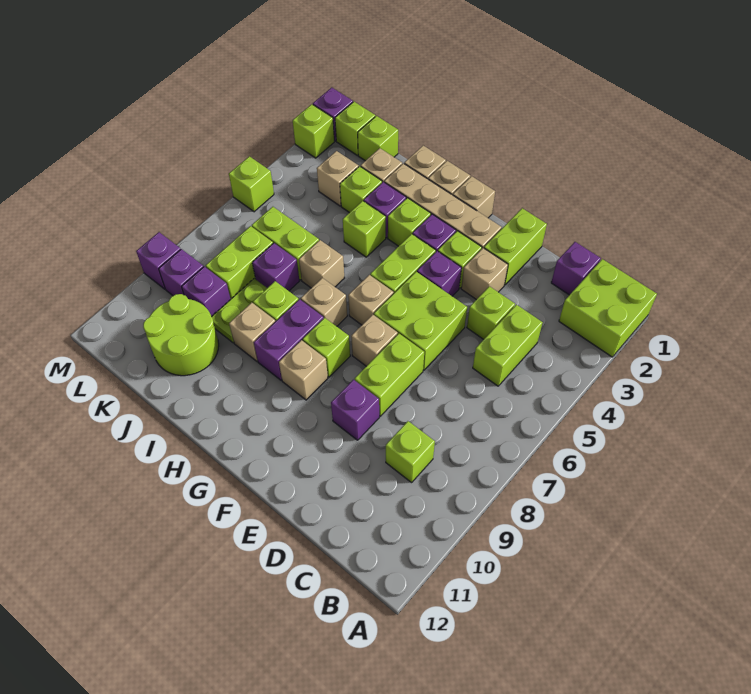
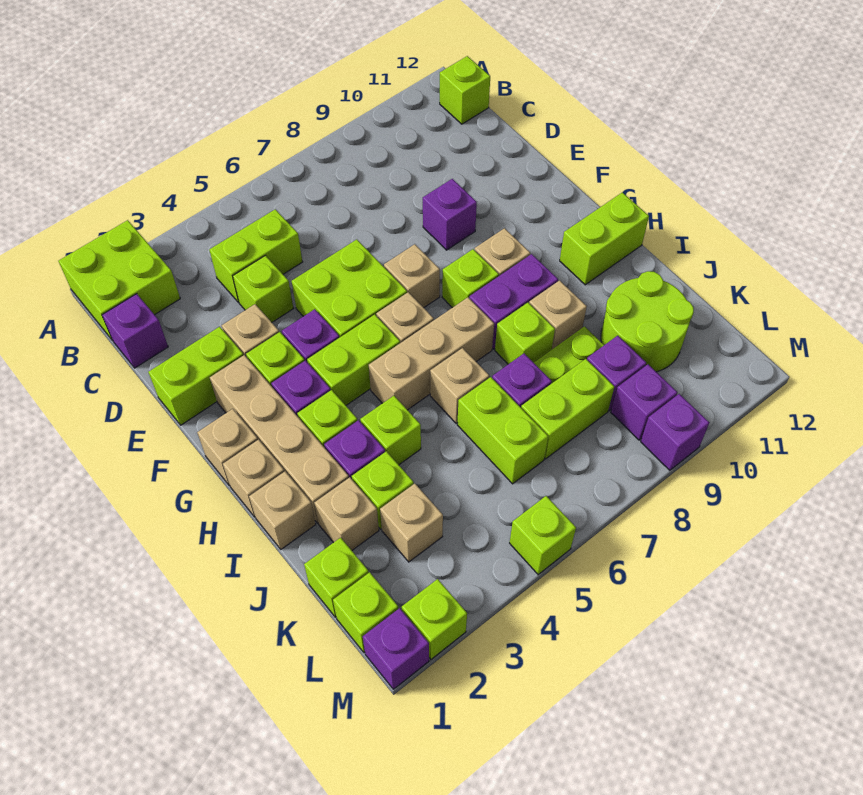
lime brick C9 level 1 -> lime brick B12 level 1
lime brick E7:E8 level 1 -> lime brick H11:H12 level 1
tan brick H7 level 1 -> tan brick H5:H7 level 1

